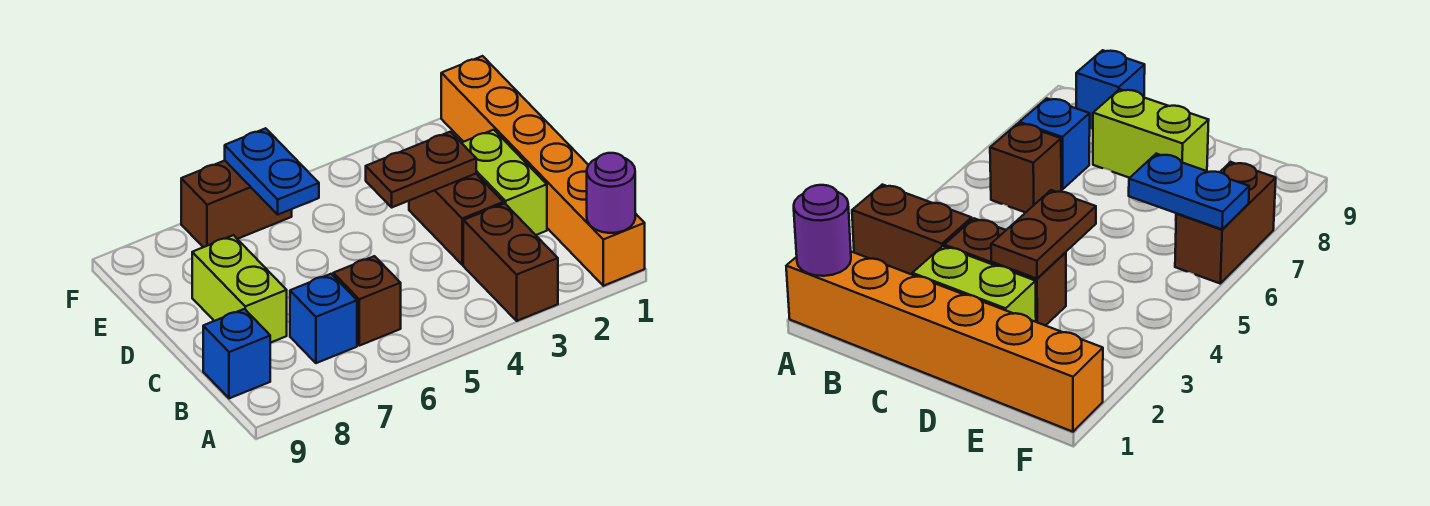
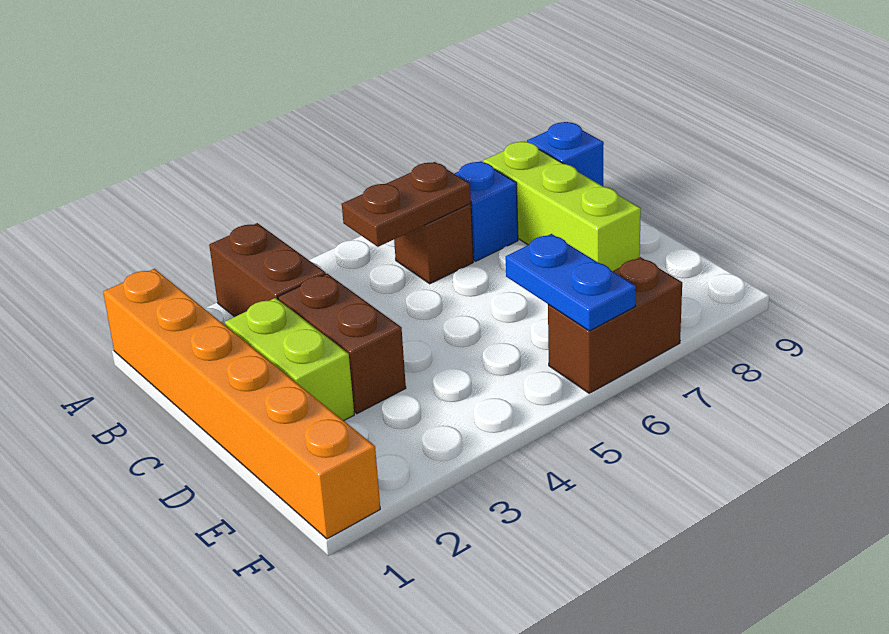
purple round brick A1 level 2 -> none
lime brick C8:D8 level 1 -> lime brick B8:D8 level 1
brown plate D3:D4 level 2 -> brown plate B5:B6 level 2

